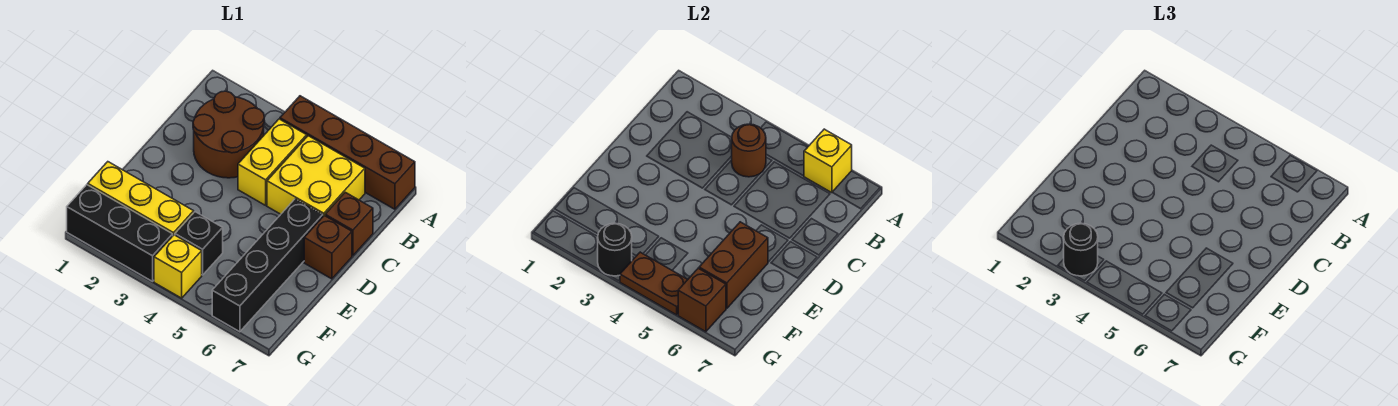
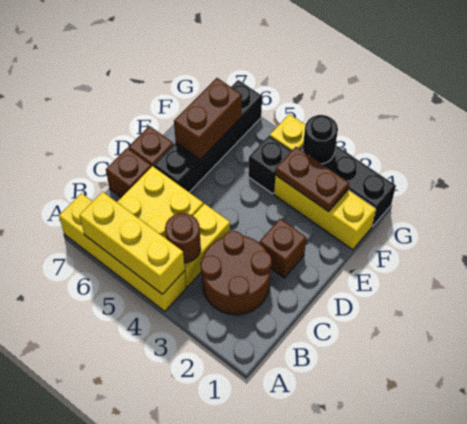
brown brick A4:A7 level 1 -> yellow brick A4:A7 level 1
yellow brick A6 level 2 -> yellow brick A4:A6 level 2
black round brick G3 level 3 -> none
brown plate G4:G5 level 2 -> brown plate F2:F3 level 2
brown brick G6 level 2 -> brown brick D2 level 1

